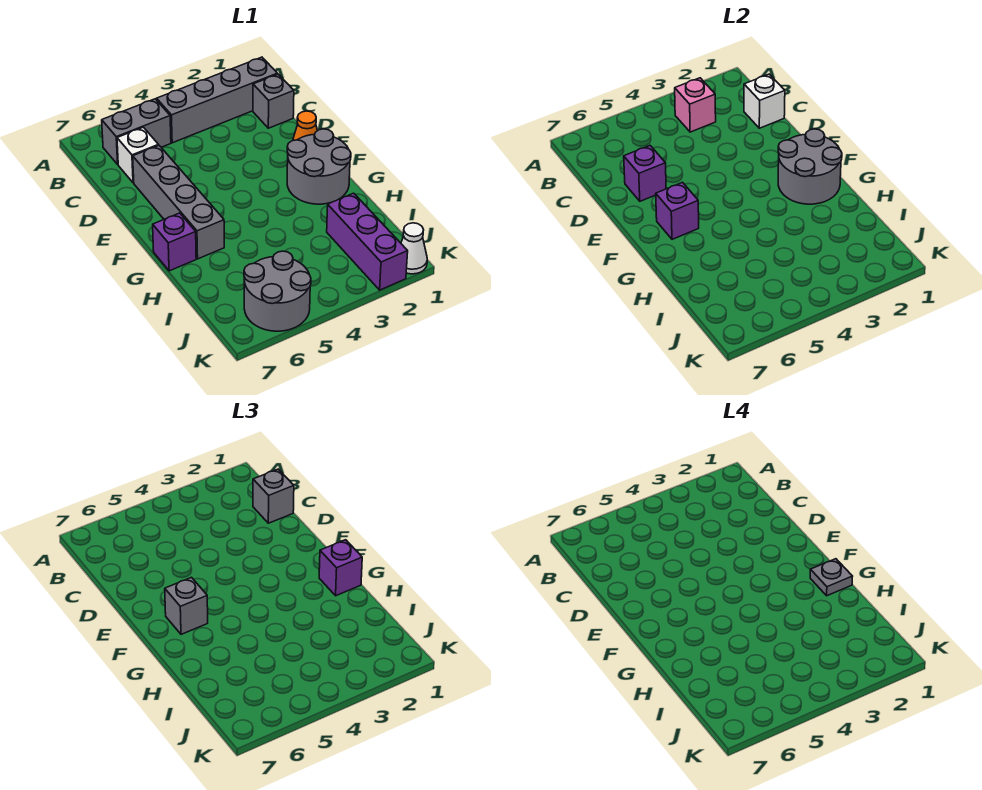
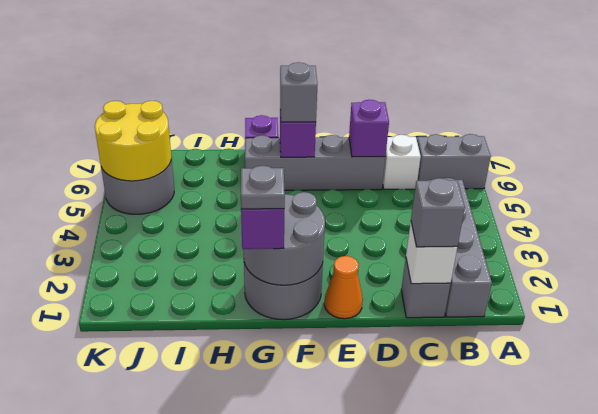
pink brick B3 level 2 -> none
grey brick B5:B6 level 1 -> grey brick A6:B6 level 1
purple brick I2:K2 level 1 -> none
none -> yellow round brick J5:K6 level 2
white cone K1 level 1 -> none

